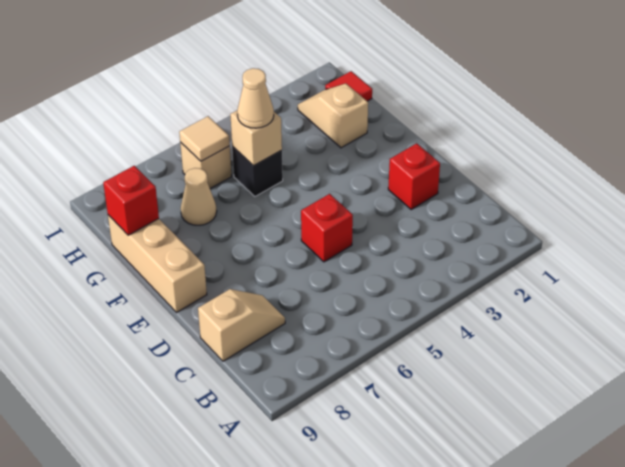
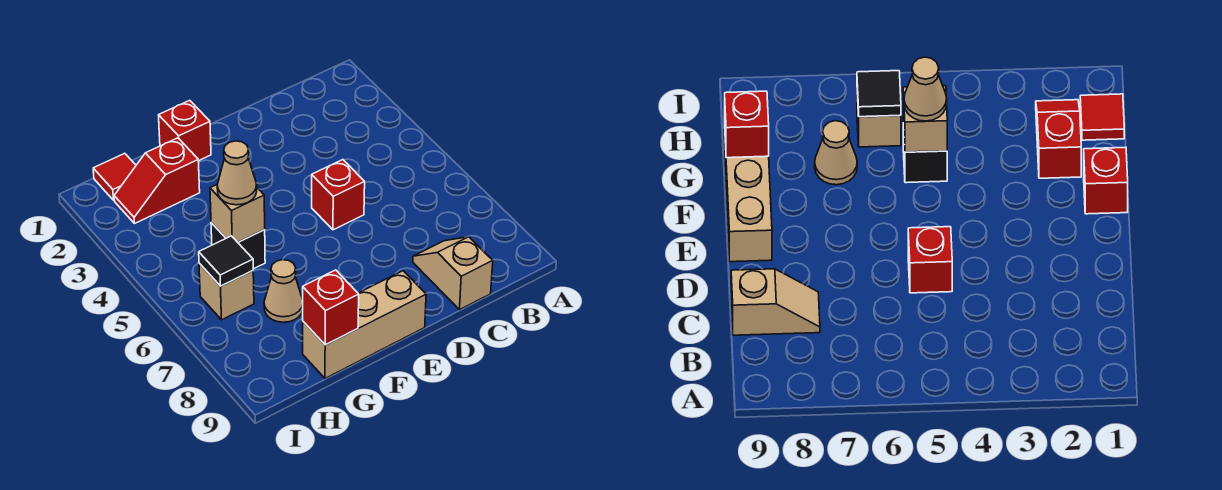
red brick D2 level 1 -> red brick F1 level 1
tan slope G2:H2 level 1 top G -> red slope G2:H2 level 1 top G
tan tile H6 level 2 -> black tile H6 level 2

